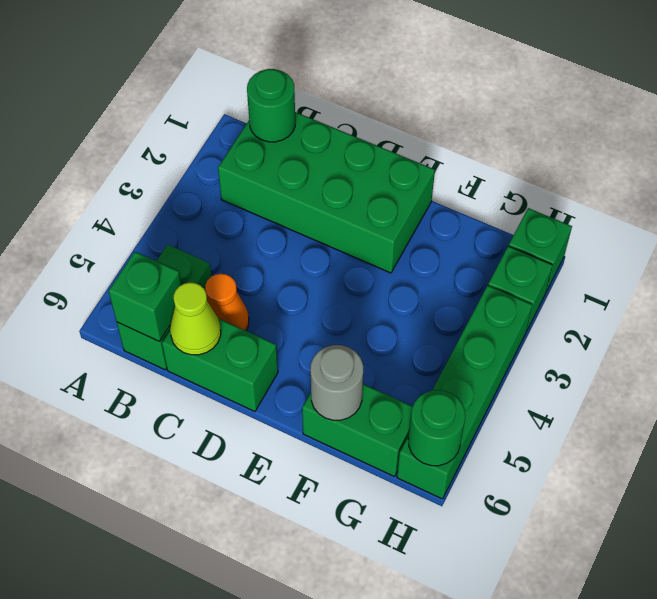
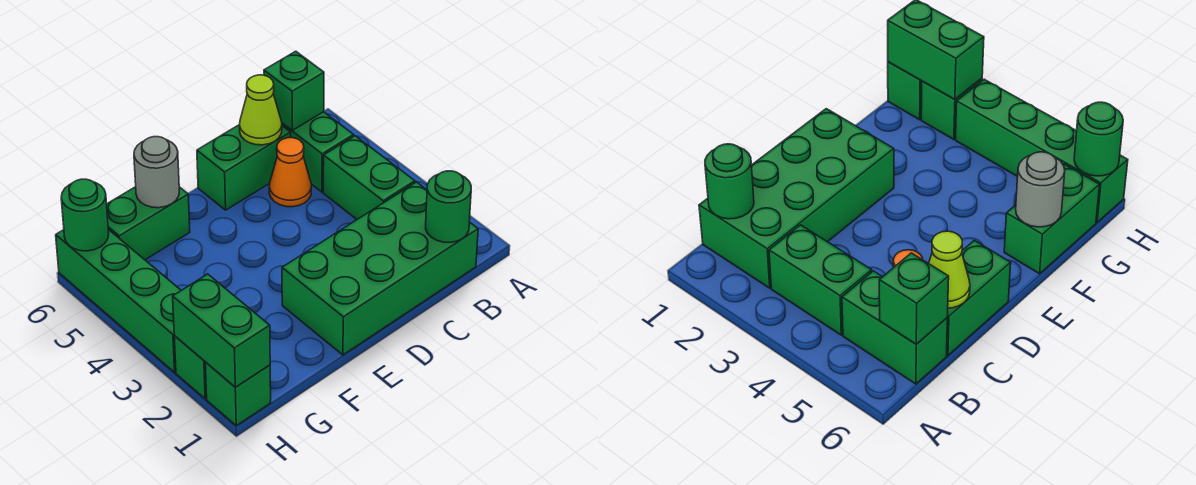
none -> green brick B3:B4 level 1
none -> green brick H1:H2 level 2

